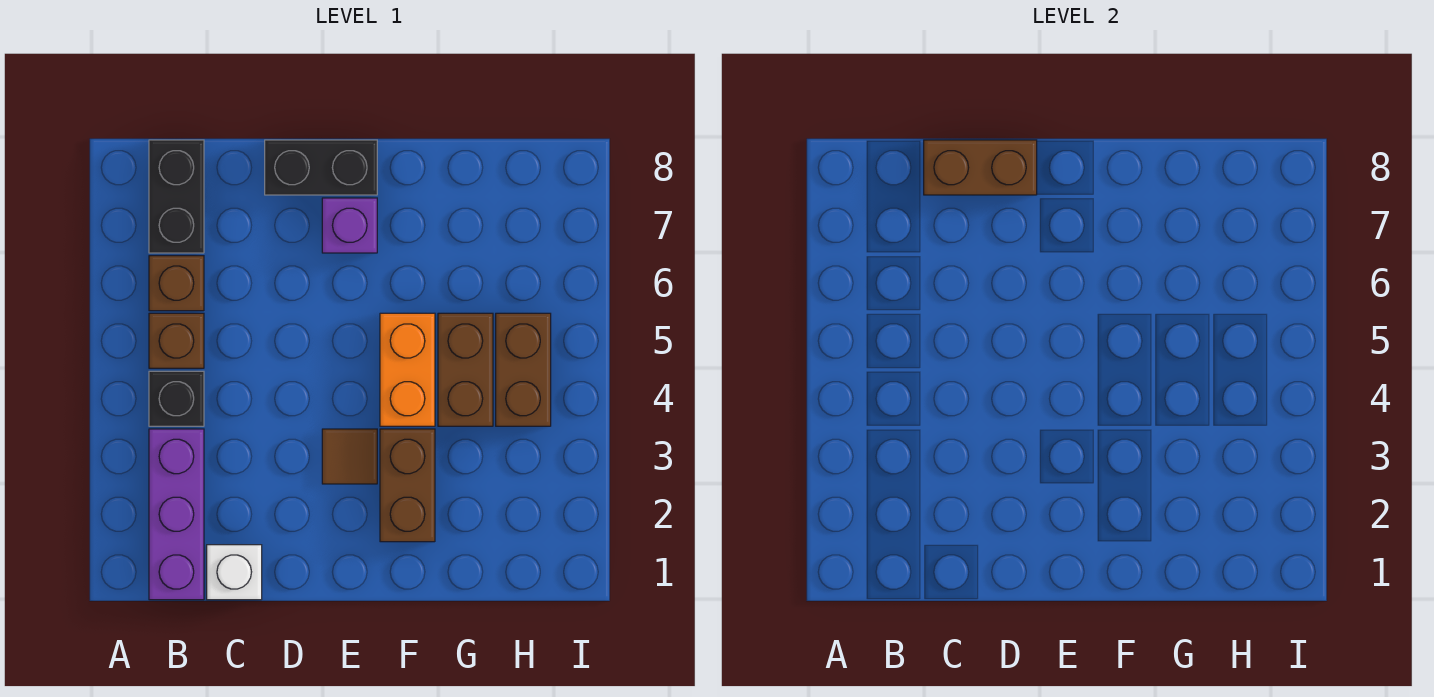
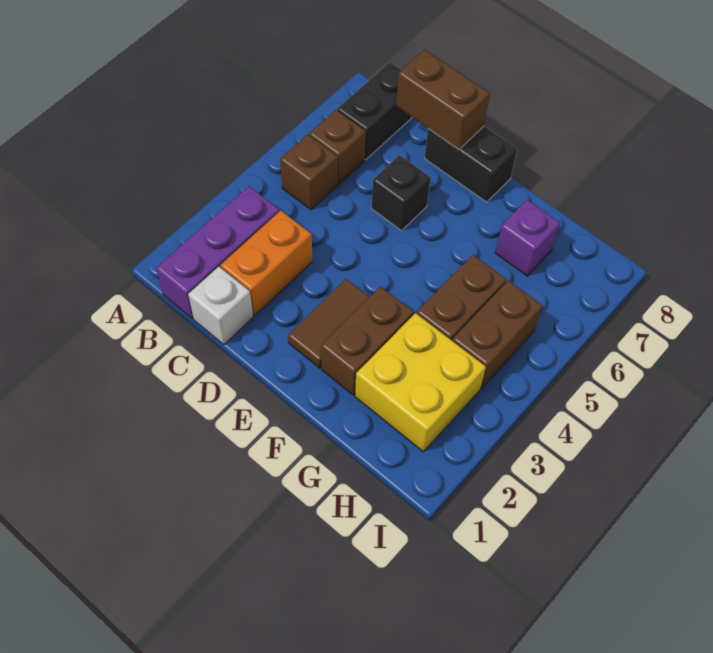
black brick B4 level 1 -> black brick D6 level 1
brown tile E3 level 1 -> brown tile E2:E3 level 1
purple brick E7 level 1 -> purple brick G7 level 1
orange brick F4:F5 level 1 -> orange brick C2:C3 level 1
none -> yellow brick G2:H3 level 1

